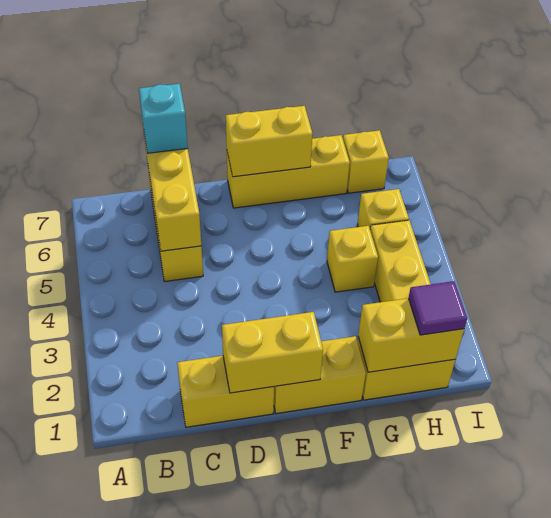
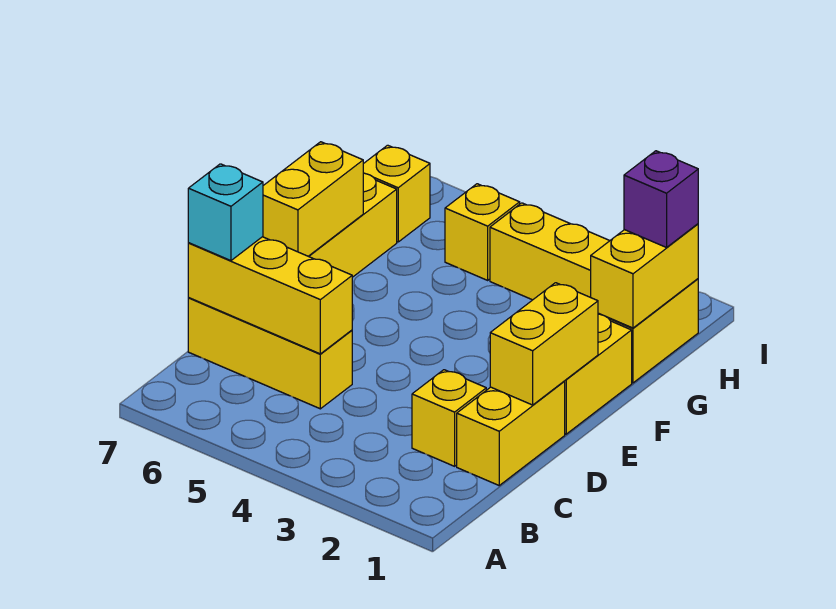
yellow brick G4 level 1 -> yellow brick C2 level 1
purple tile H1 level 3 -> purple brick H1 level 3

